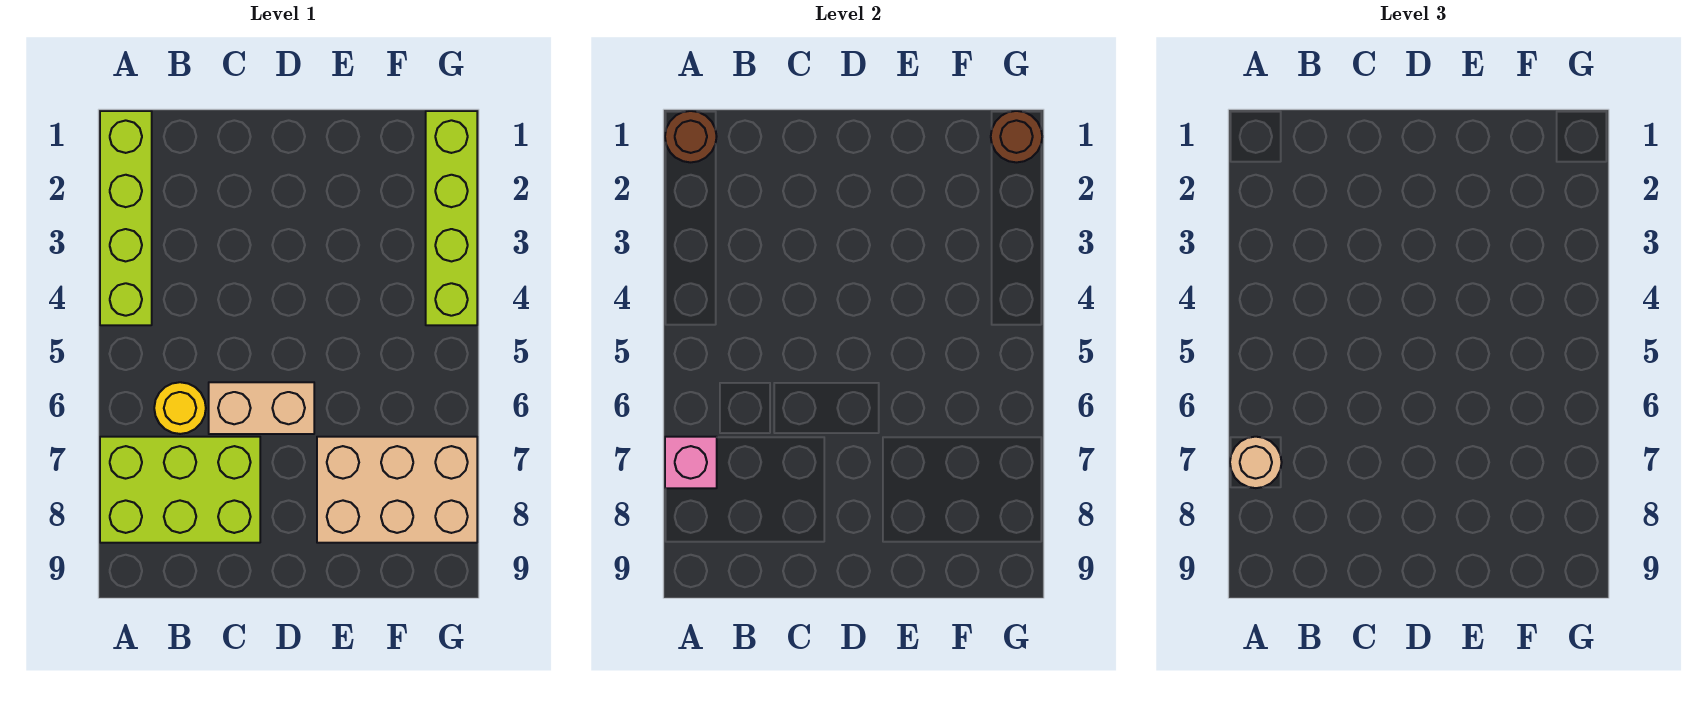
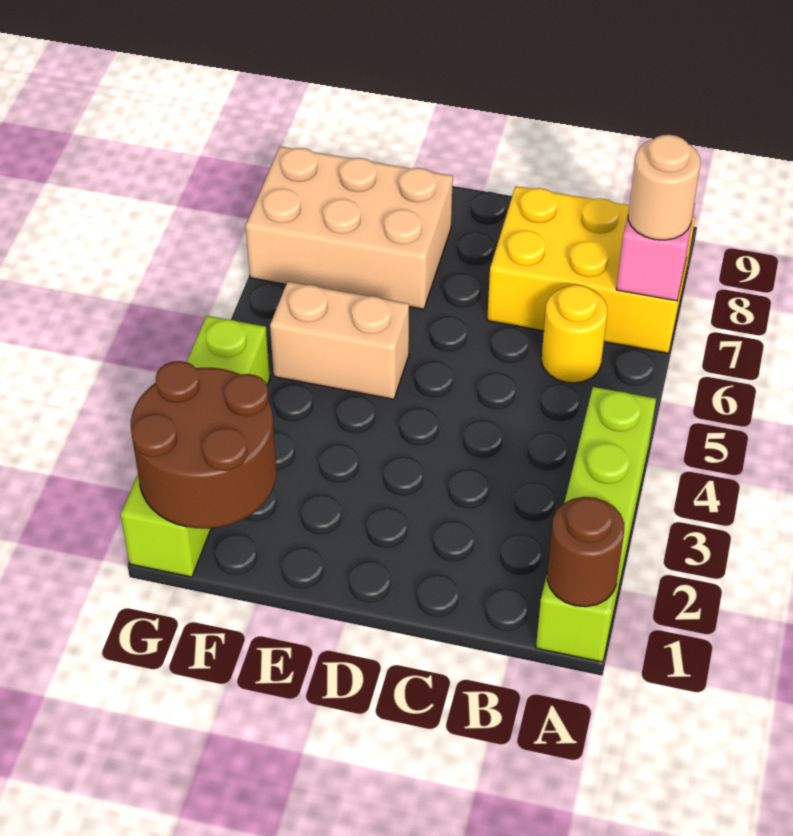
lime brick A7:C8 level 1 -> yellow brick A7:C8 level 1
tan brick C6:D6 level 1 -> tan brick E5:F5 level 1
brown round brick G1 level 2 -> brown round brick F1:G2 level 2

